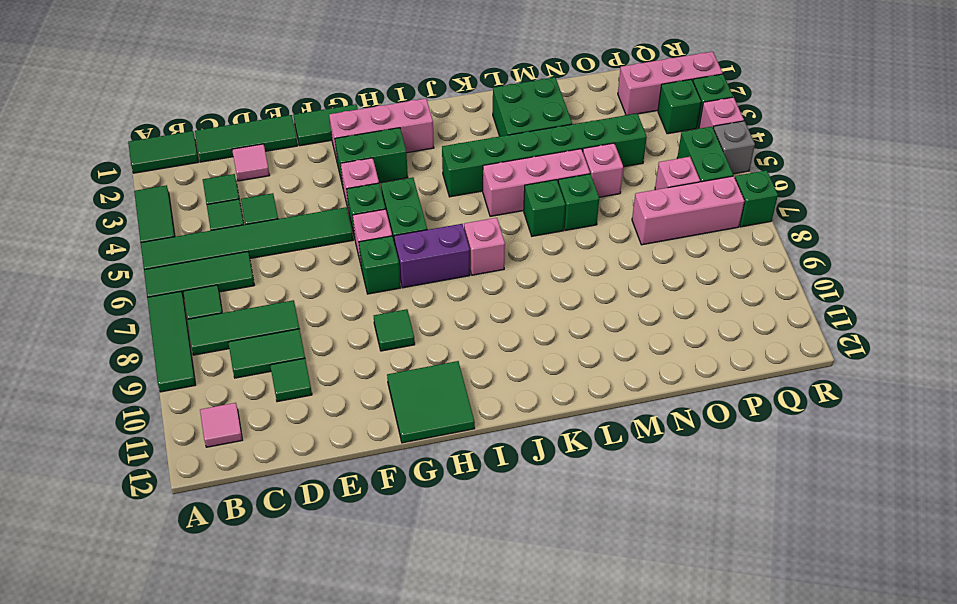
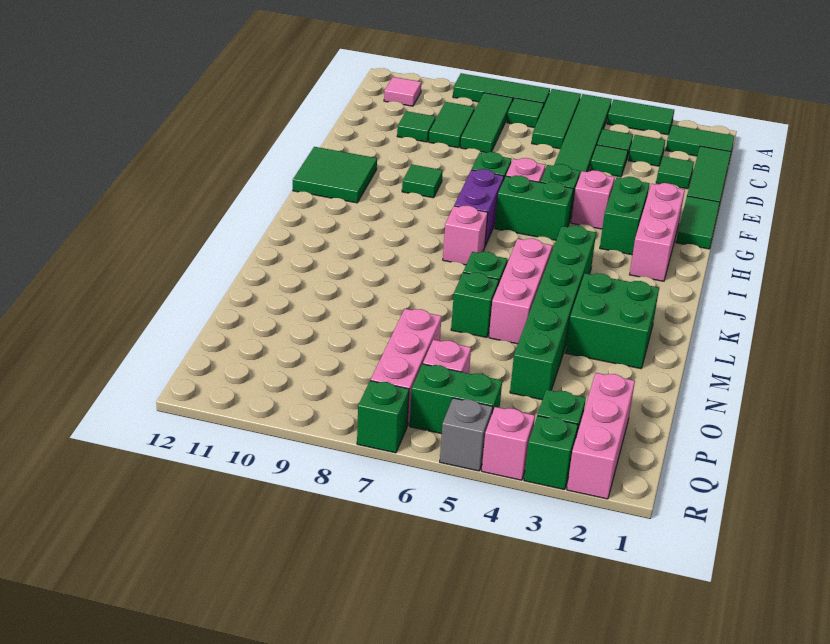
green tile A1:B1 level 1 -> green tile B1:B2 level 1
pink tile D2 level 1 -> green tile D2 level 1
pink brick N5 level 1 -> none

